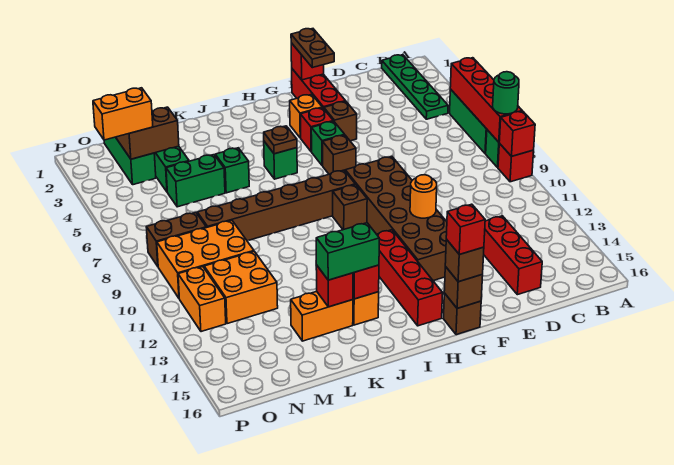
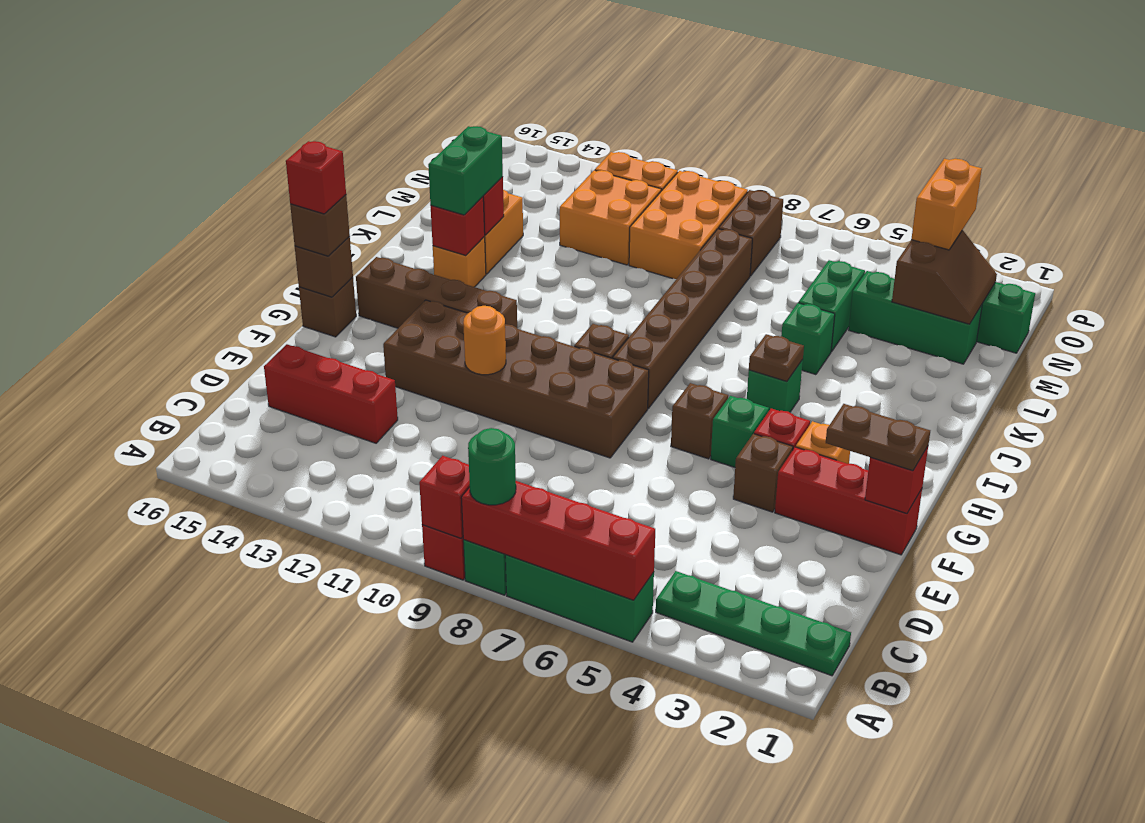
red brick H12:H15 level 1 -> brown brick H12:H15 level 1

